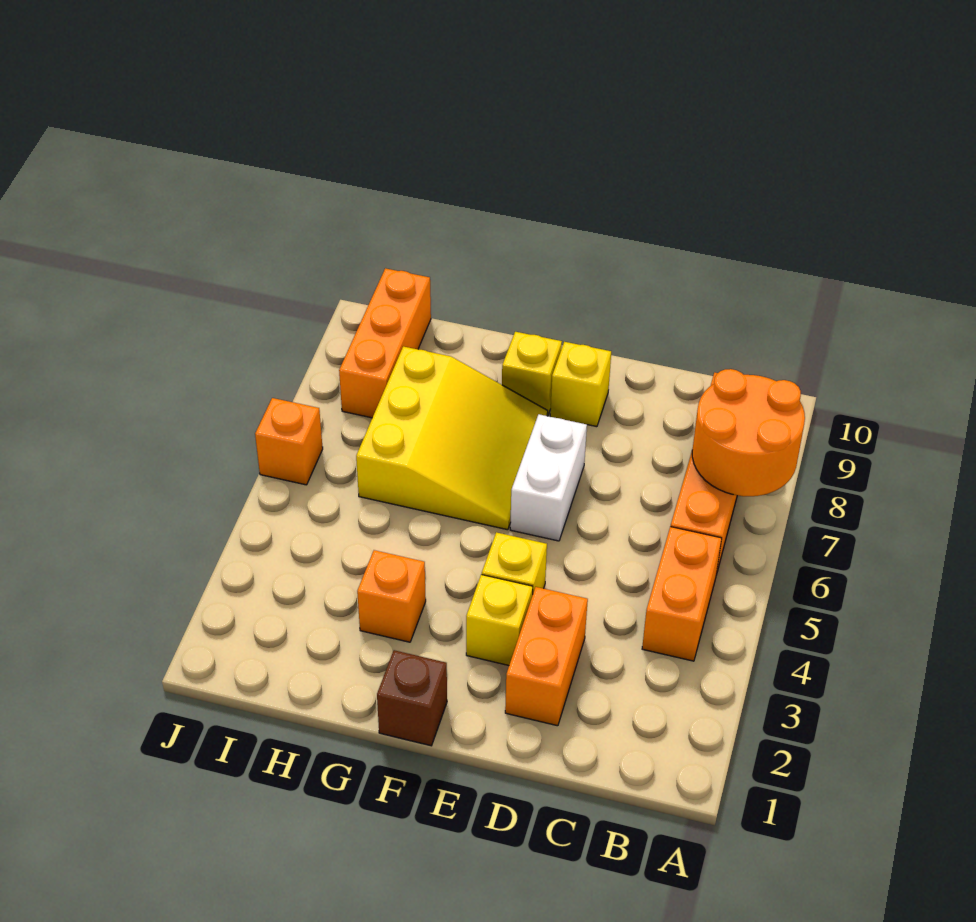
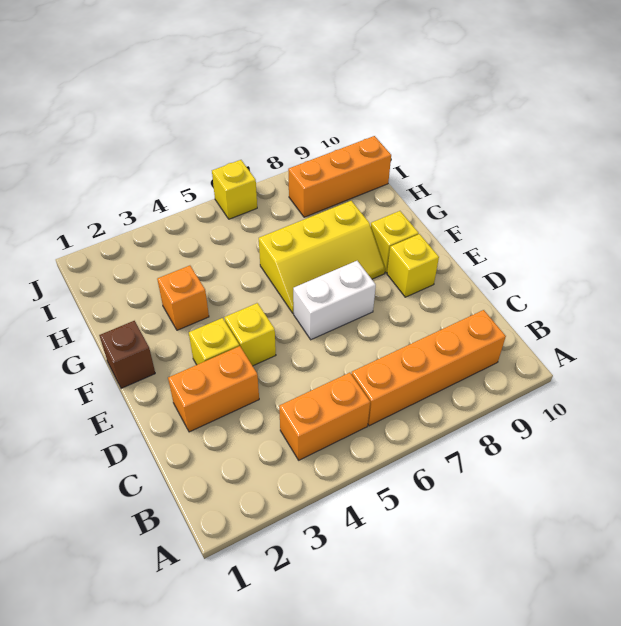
orange round brick A7:B8 level 2 -> none
yellow slope F6:H8 level 1 top H -> yellow slope F6:G8 level 1 top G
orange brick J6 level 1 -> yellow brick J6 level 1

